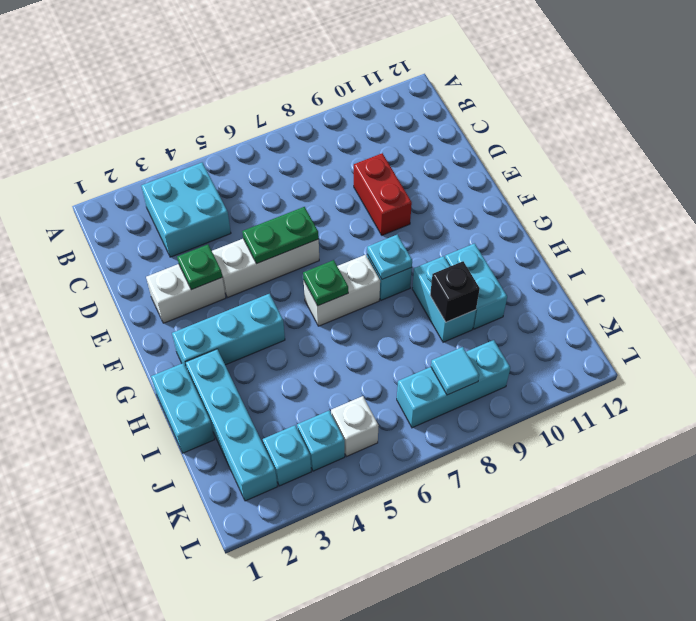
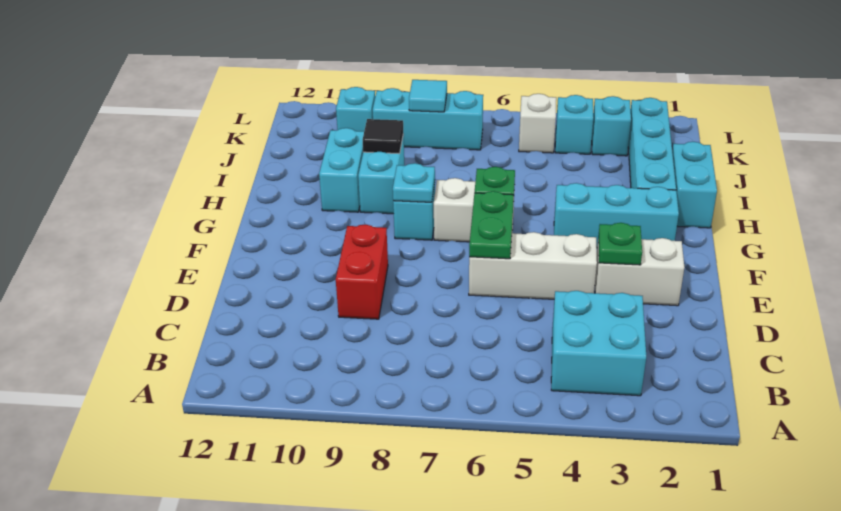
green plate E5:E6 level 2 -> green plate E6:F6 level 2
black brick I9 level 2 -> black tile I9 level 2
none -> cyan brick K10 level 1

